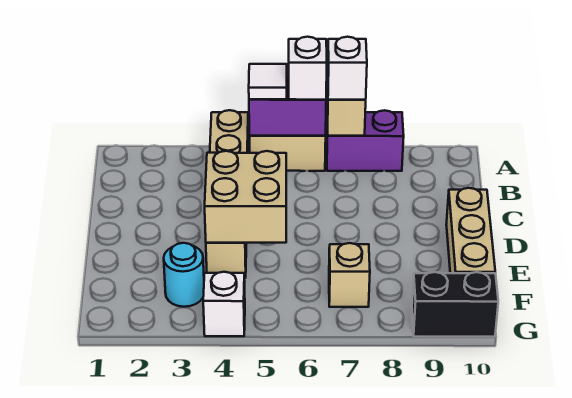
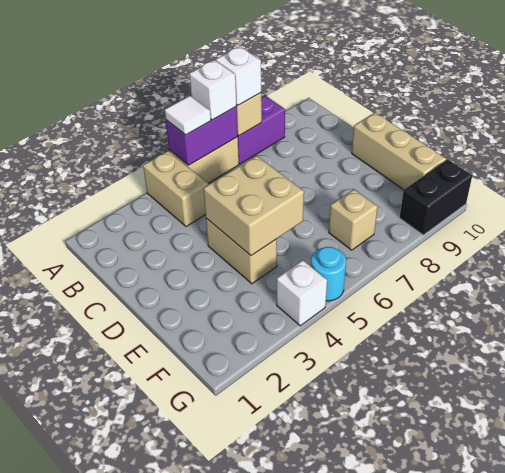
cyan round brick F3 level 1 -> cyan round brick G5 level 1

